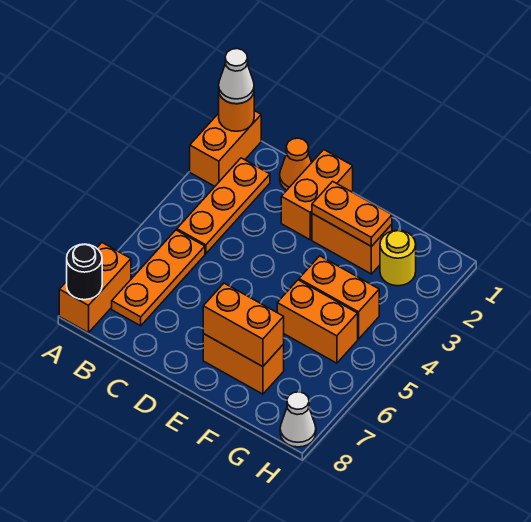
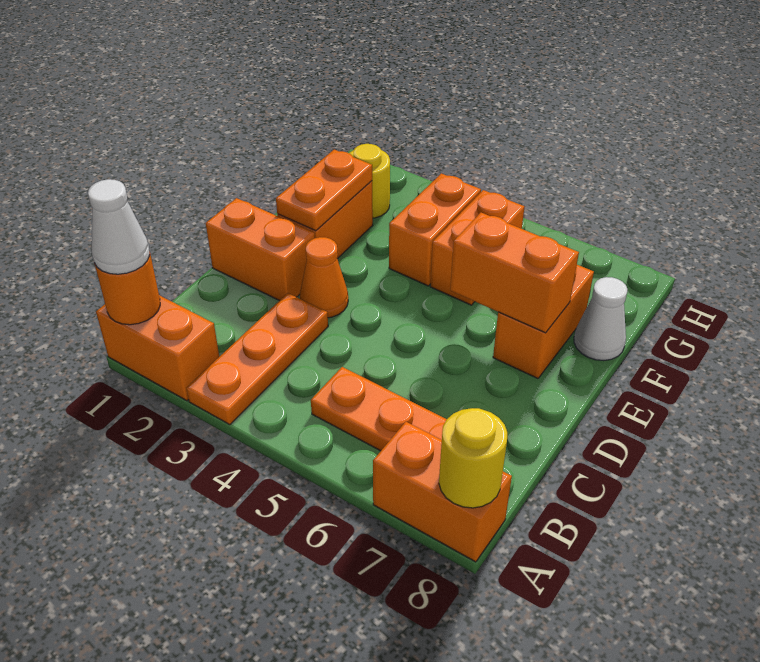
black round brick A8 level 2 -> yellow round brick A8 level 2
orange plate B2:B4 level 1 -> orange plate A3:C3 level 1
orange cone C1 level 1 -> orange cone D3 level 1
orange brick E7:F7 level 2 -> orange brick E6:E7 level 2
white cone H8 level 1 -> white cone F8 level 1

